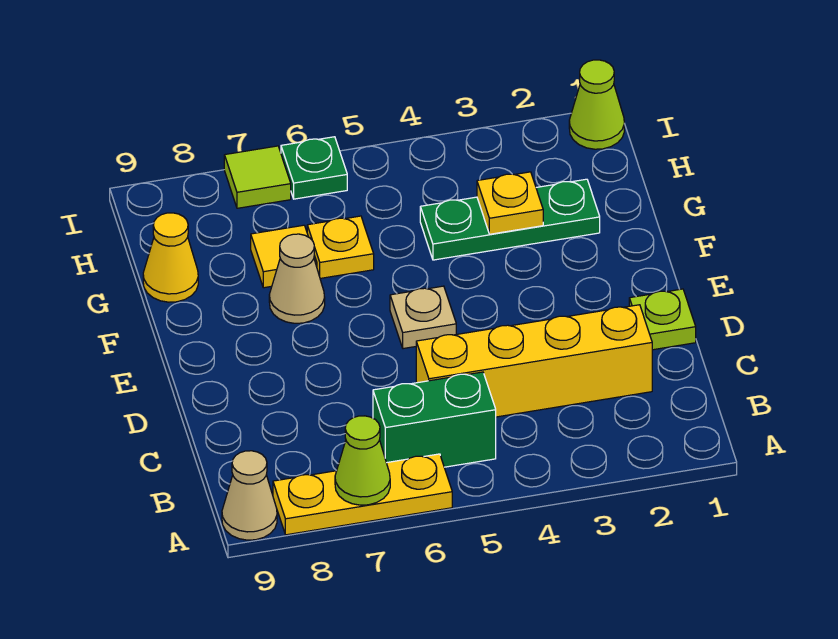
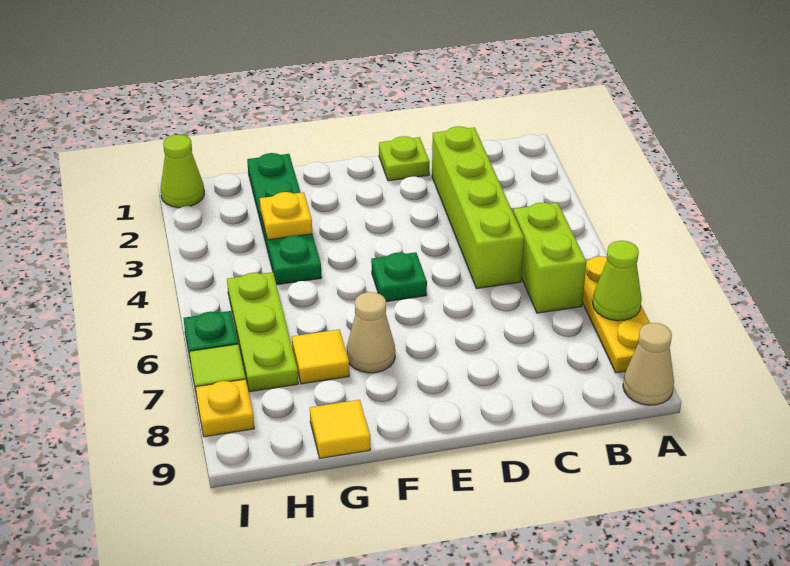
green brick B5:B6 level 1 -> lime brick B5:B6 level 1
yellow brick C2:C5 level 1 -> lime brick C2:C5 level 1
tan plate E5 level 1 -> green plate E5 level 1
green plate G2:G4 level 1 -> green plate G1:G4 level 1
yellow plate G6 level 1 -> yellow plate I8 level 1
yellow cone G9 level 1 -> yellow tile G9 level 1
none -> lime plate H5:H7 level 1

